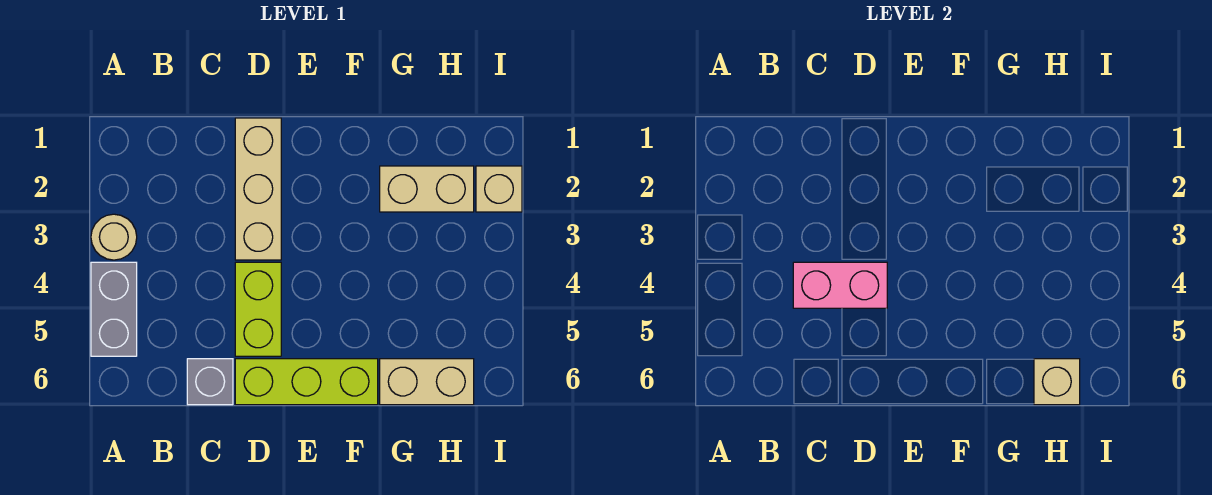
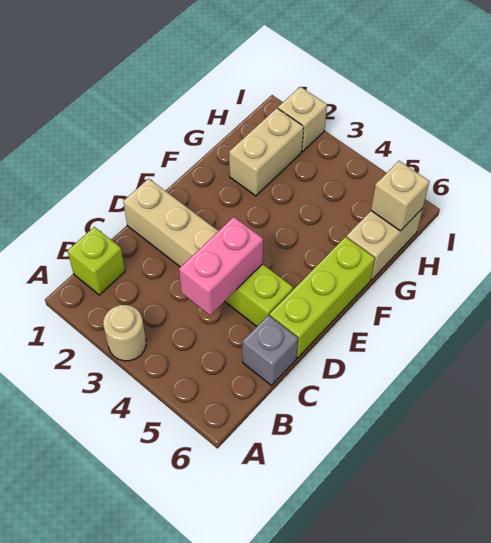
grey brick A4:A5 level 1 -> none
none -> lime brick B1 level 1

